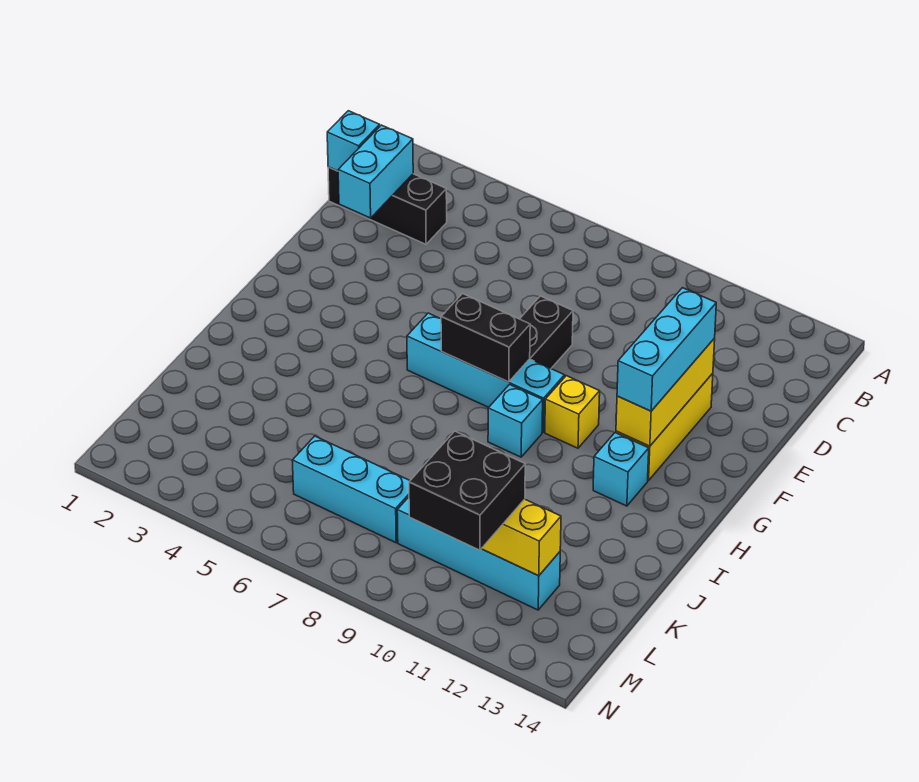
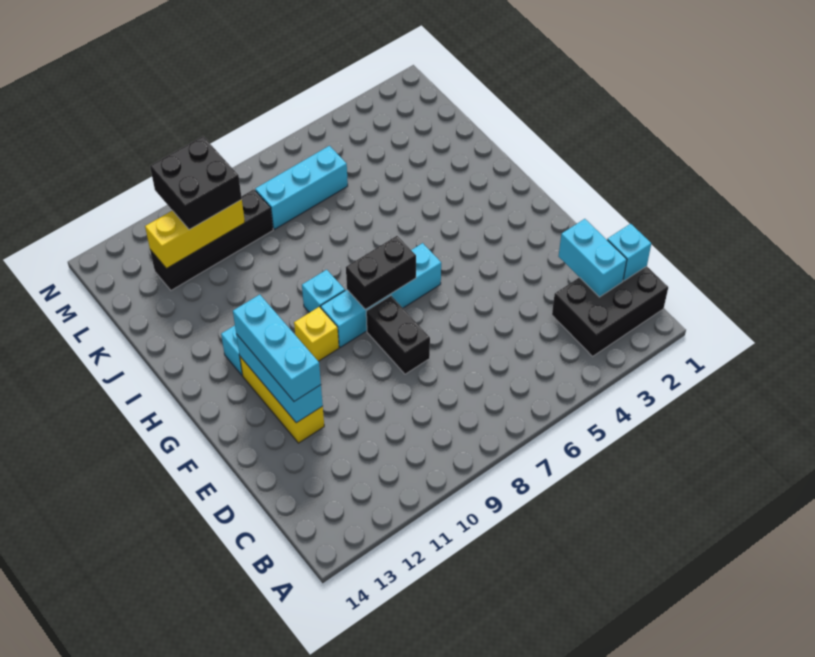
black brick C1:C3 level 1 -> black brick B1:C3 level 1
yellow brick E12:G12 level 2 -> cyan brick E12:G12 level 2
cyan brick L9:L12 level 1 -> black brick L9:L12 level 1

